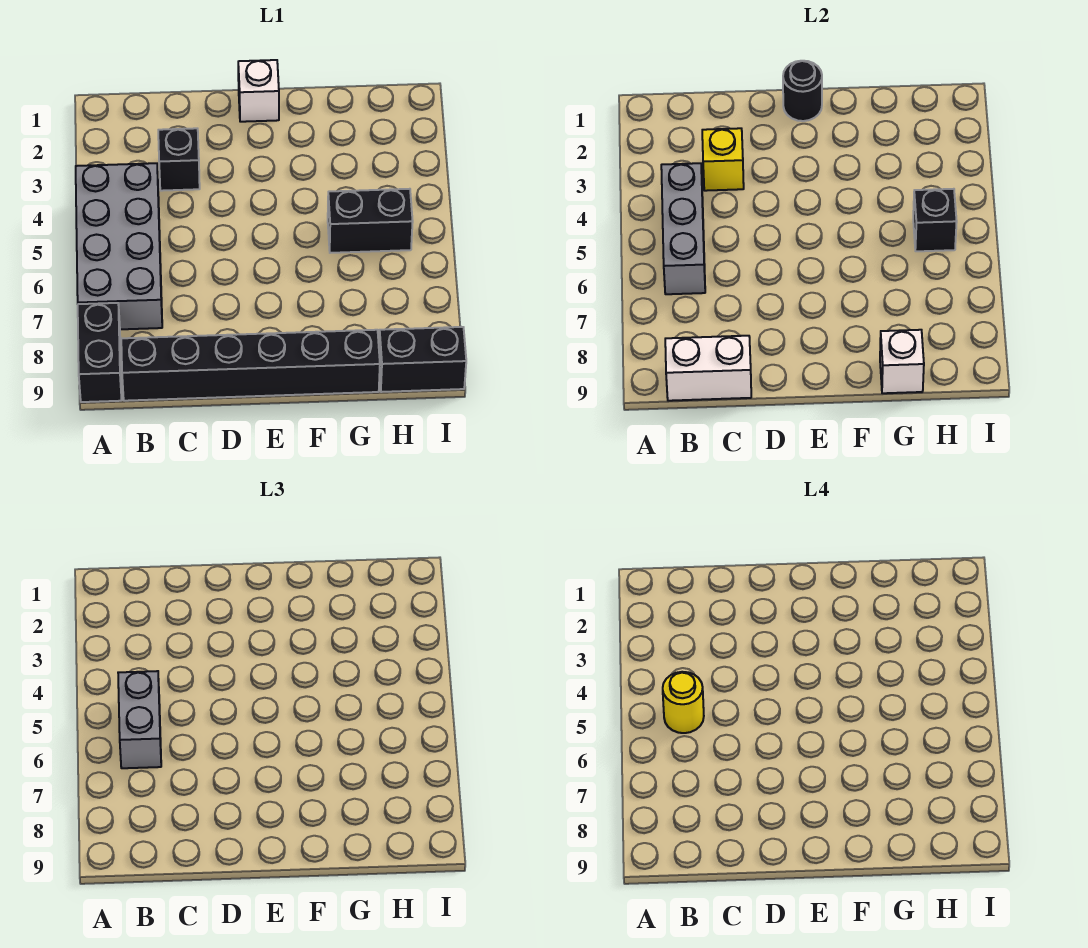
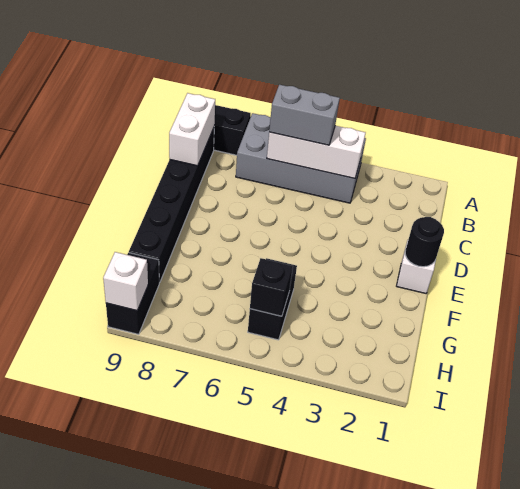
grey brick B4:B6 level 2 -> white brick B4:B6 level 2
yellow round brick B5 level 4 -> none
black brick C3 level 1 -> none
yellow brick C3 level 2 -> none
white brick G9 level 2 -> white brick I9 level 2

